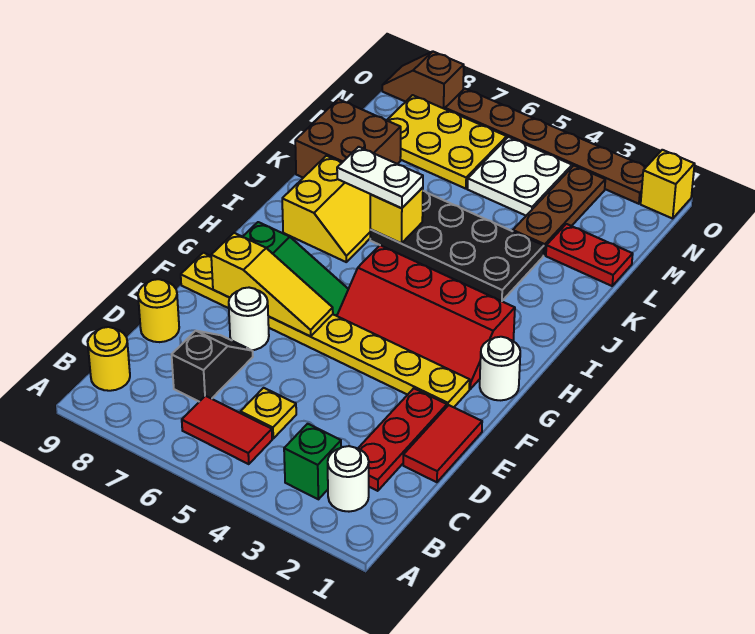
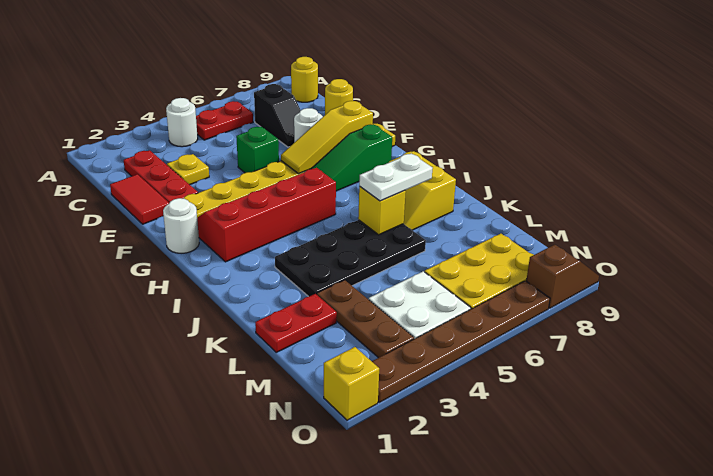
white round brick B2 level 1 -> white round brick B4 level 1
green brick B3 level 1 -> green brick E5 level 1
red tile B5:B6 level 1 -> red plate B5:B6 level 1
yellow plate C5 level 1 -> yellow plate D3 level 1
brown brick K8:L9 level 1 -> none

